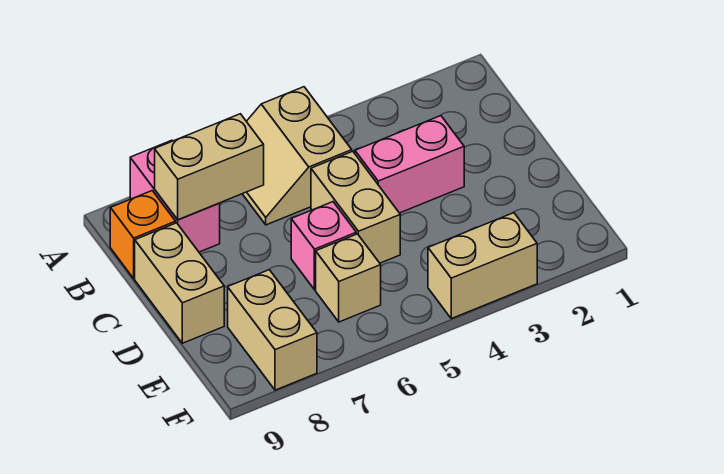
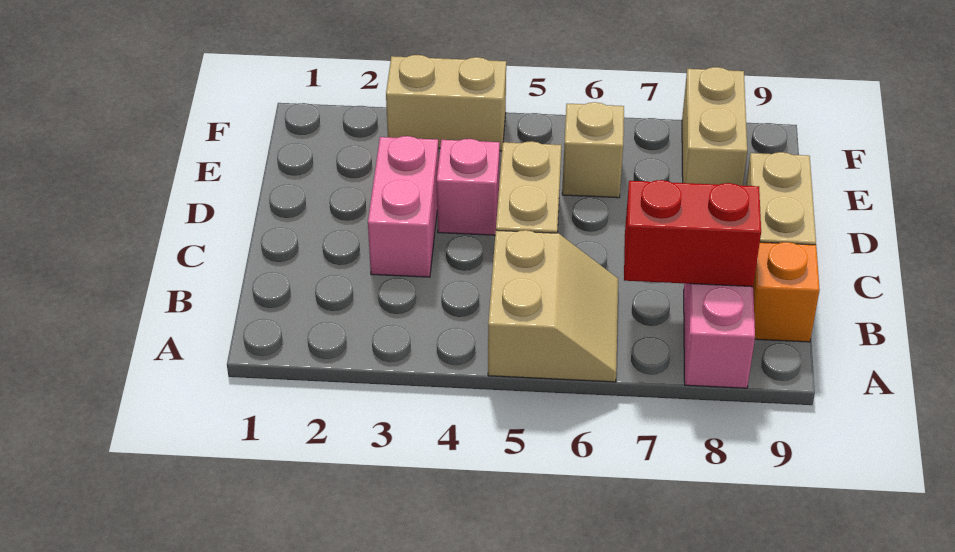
tan brick B7:B8 level 2 -> red brick B7:B8 level 2
pink brick C3:C4 level 1 -> pink brick C3:D3 level 1
pink brick D6 level 1 -> pink brick D4 level 1

